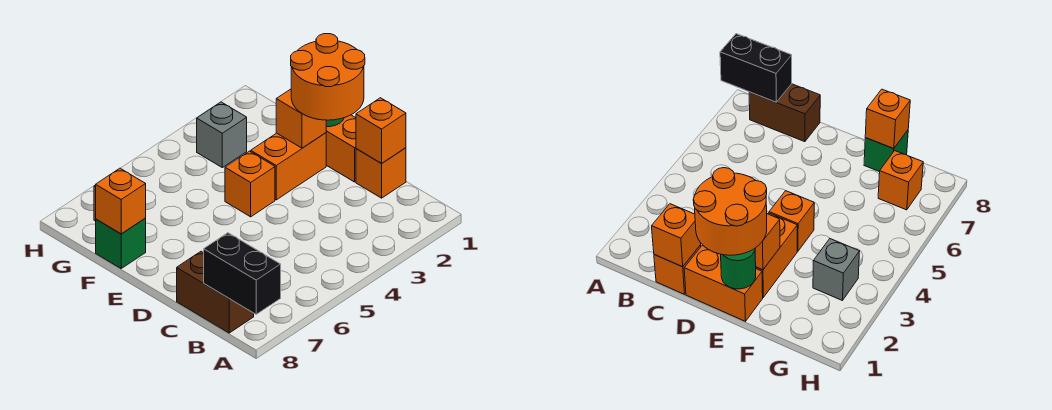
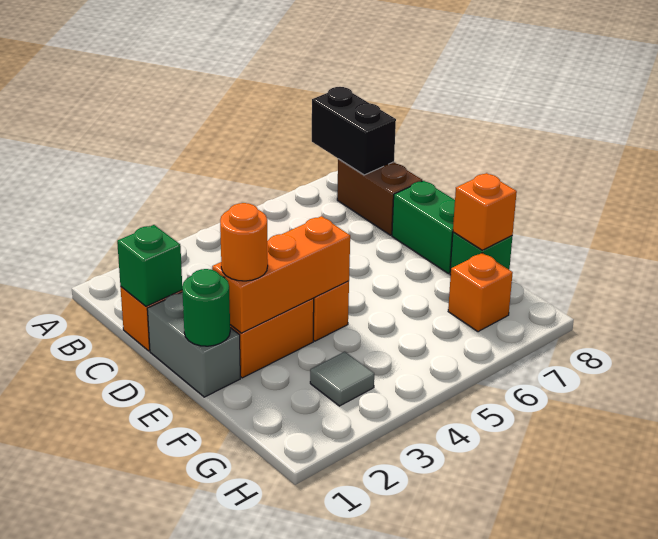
orange brick C1 level 2 -> green brick C1 level 2
orange brick D1:E1 level 1 -> grey brick D1:E1 level 1
orange round brick D1:E2 level 3 -> orange round brick E2 level 3
none -> green brick D8:E8 level 1
orange brick E2 level 2 -> orange brick E2:E4 level 2
grey brick G3 level 1 -> grey tile G3 level 1

